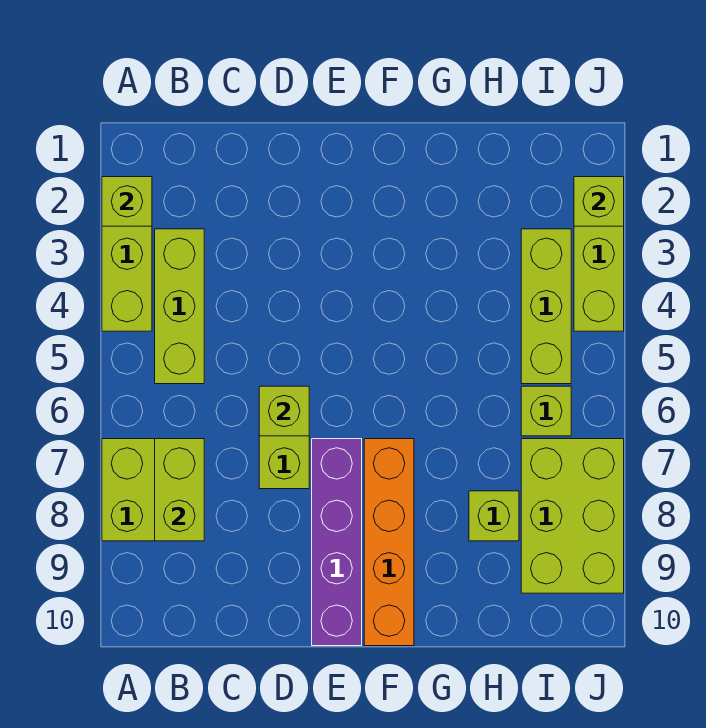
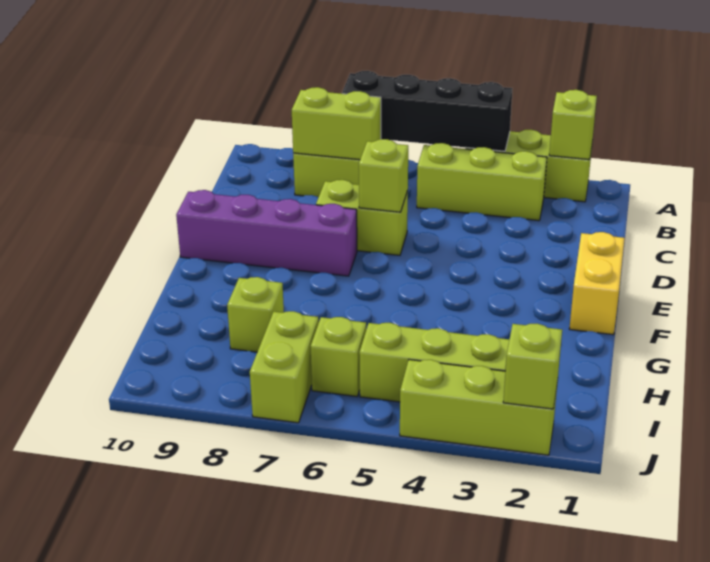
none -> black brick A4:A7 level 2
none -> yellow brick E1:F1 level 1
orange brick F7:F10 level 1 -> none
lime brick I7:J9 level 1 -> lime brick I7:J7 level 1

